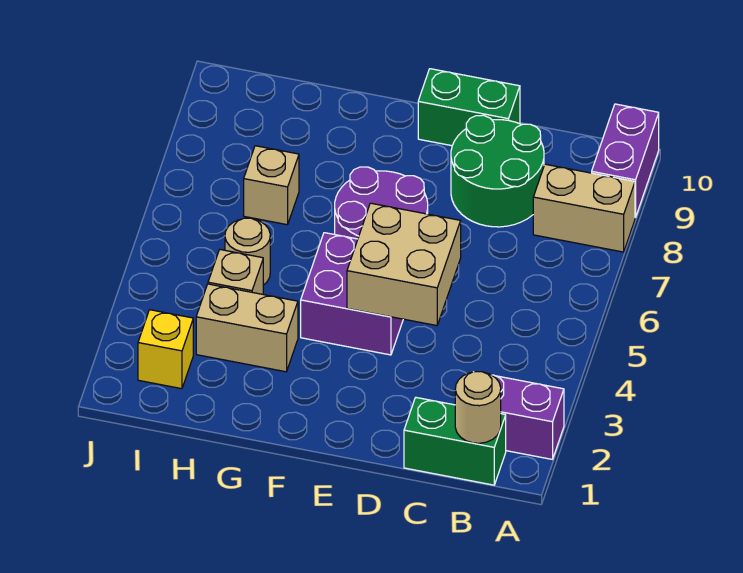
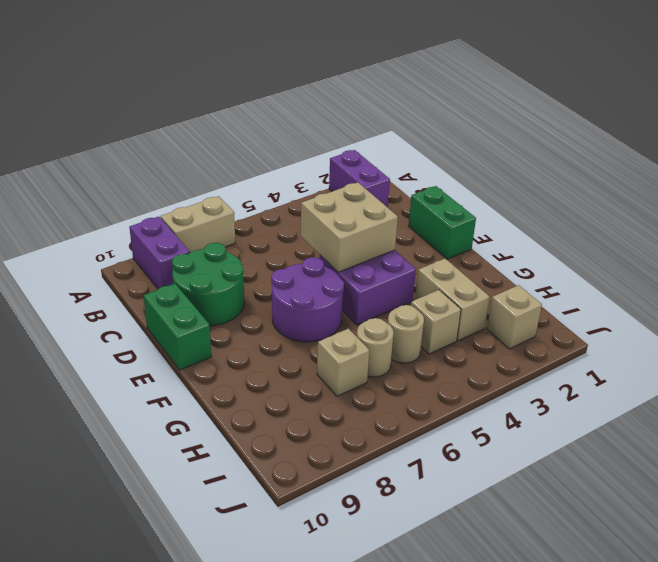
tan brick A8:B8 level 1 -> tan brick A7:A8 level 1
purple brick A9:A10 level 1 -> purple brick A9:B9 level 1
green brick B1:C1 level 1 -> green brick D1:E1 level 1
tan round brick B1 level 2 -> tan round brick H6 level 1
yellow brick I2 level 1 -> tan brick I2 level 1

